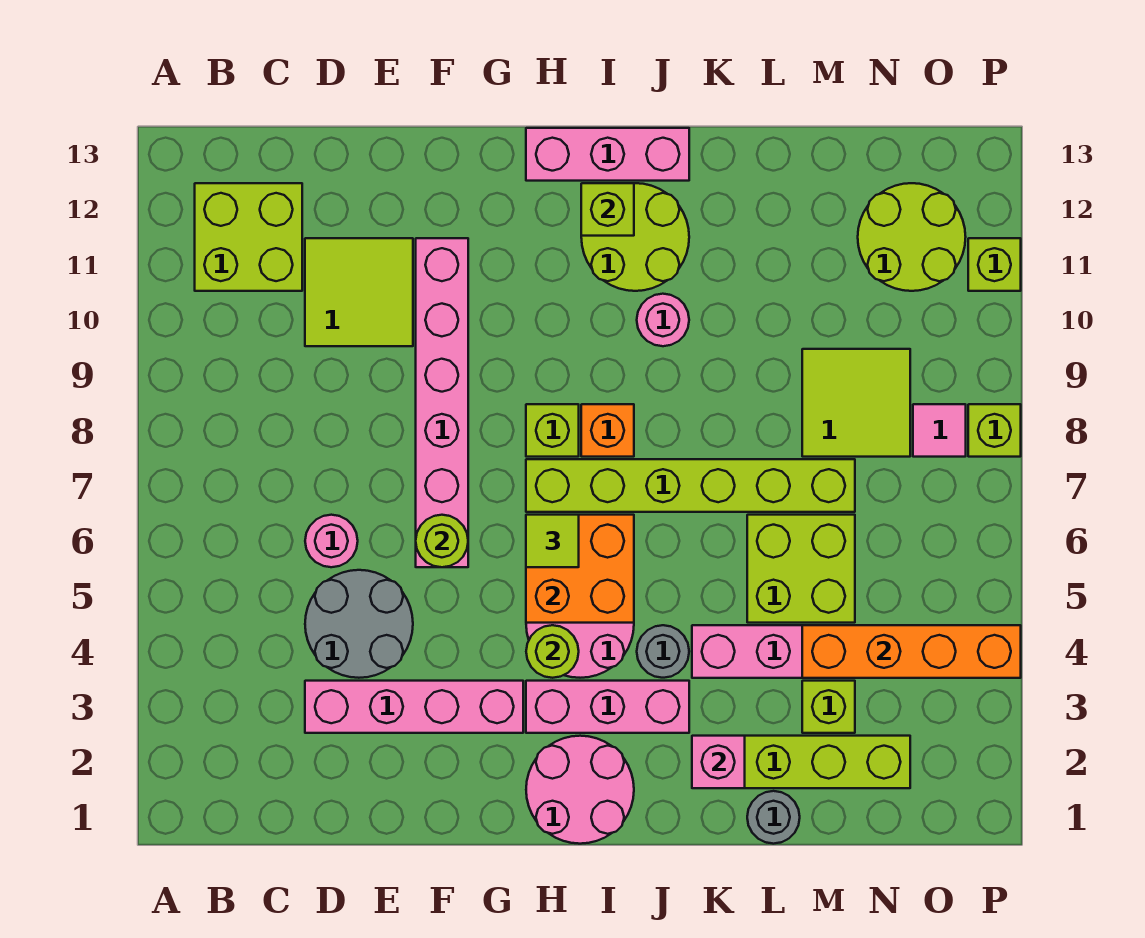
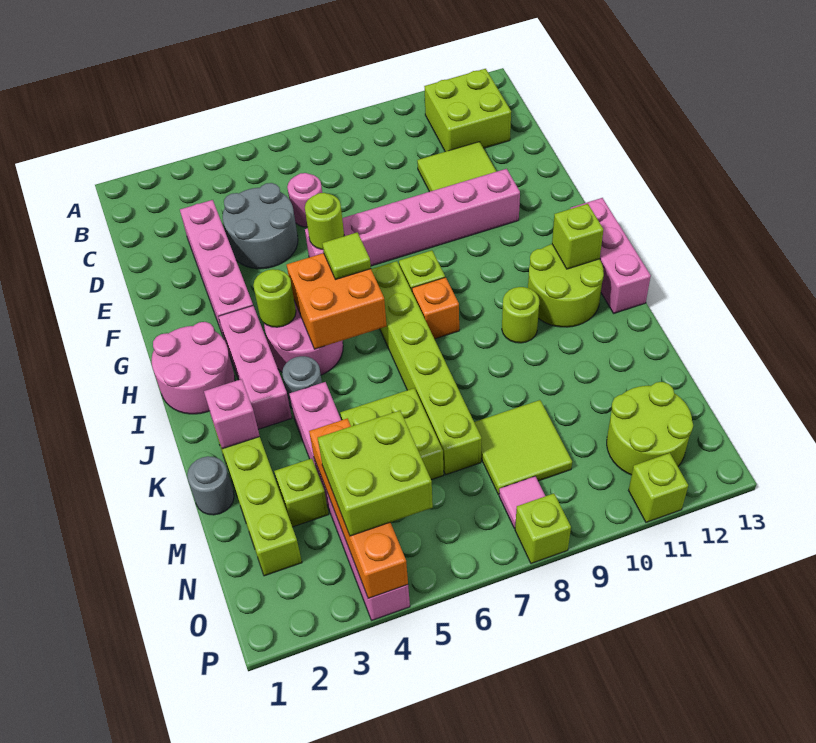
pink round brick J10 level 1 -> lime round brick J10 level 1
none -> lime brick N4:O5 level 3

